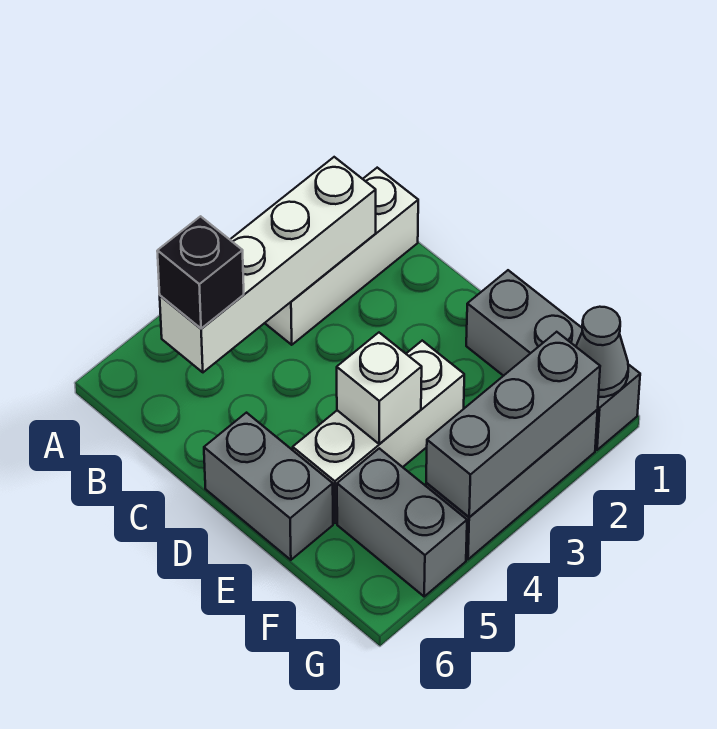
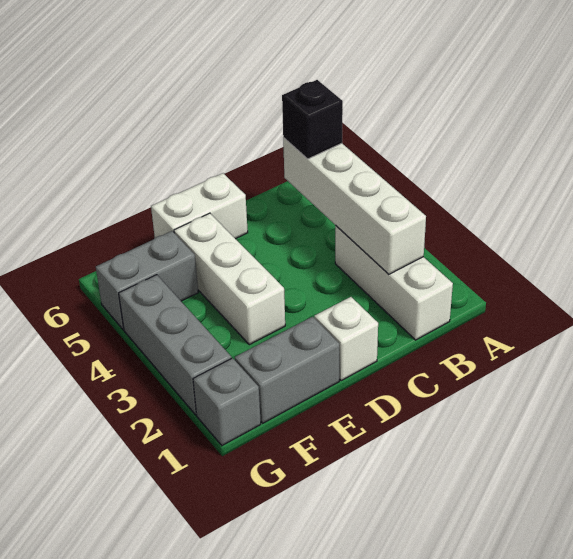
grey brick D6:E6 level 1 -> white brick D6:E6 level 1
white brick E4 level 2 -> white brick D1 level 1
grey cone G1 level 2 -> none
grey brick G2:G4 level 2 -> none

